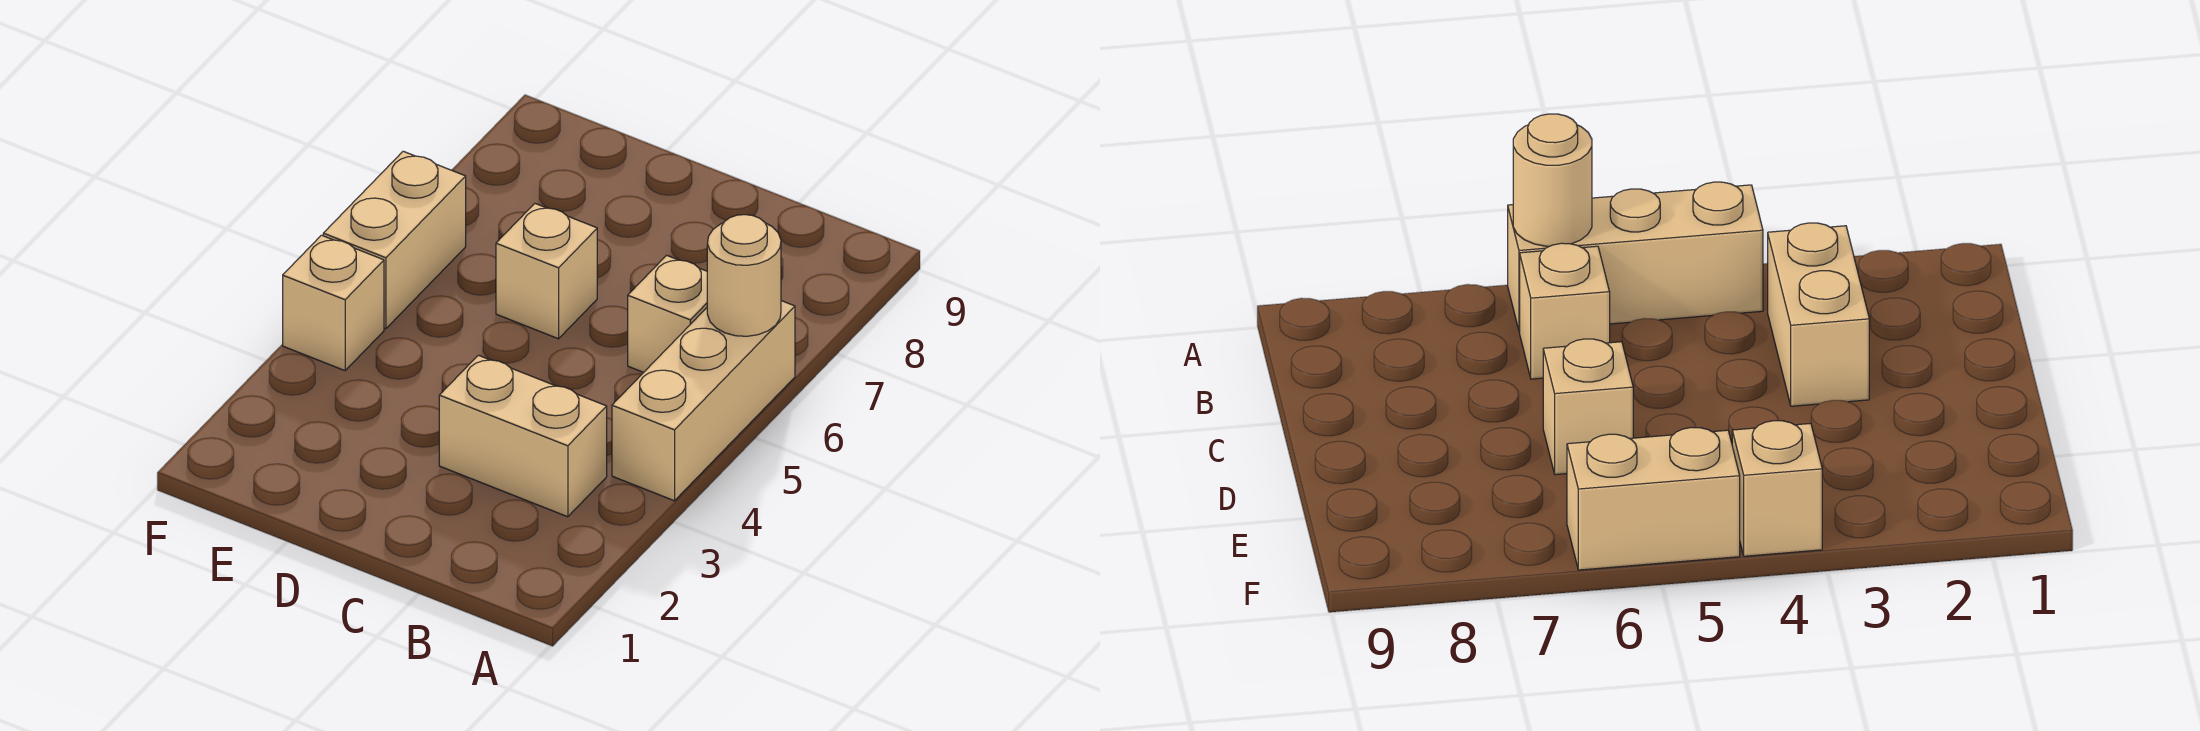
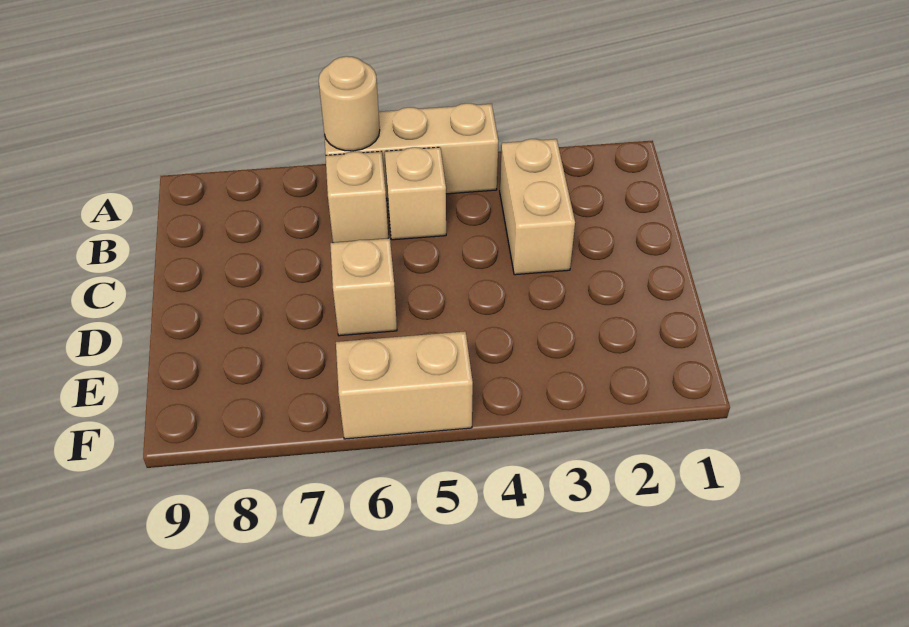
tan brick F4 level 1 -> tan brick B5 level 1

